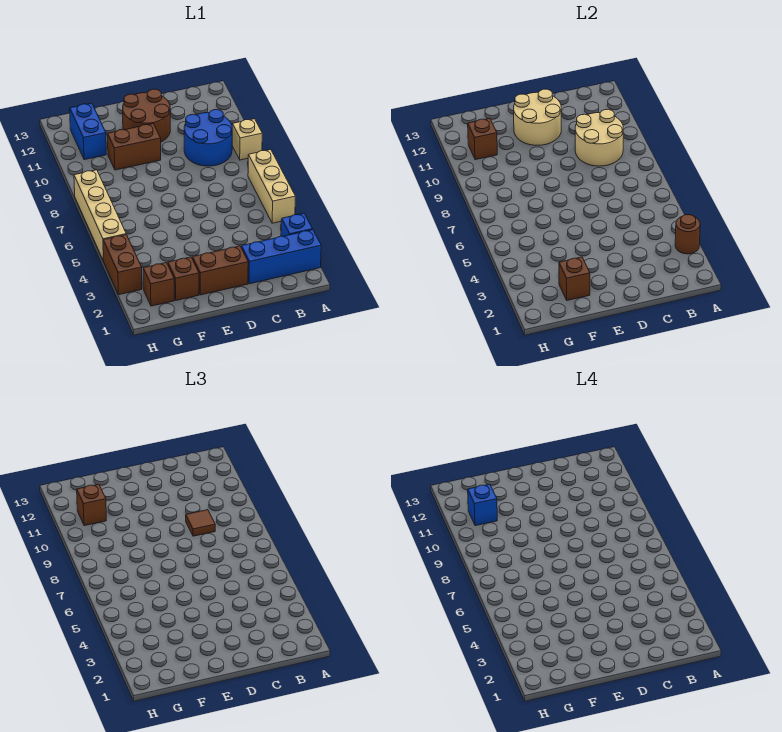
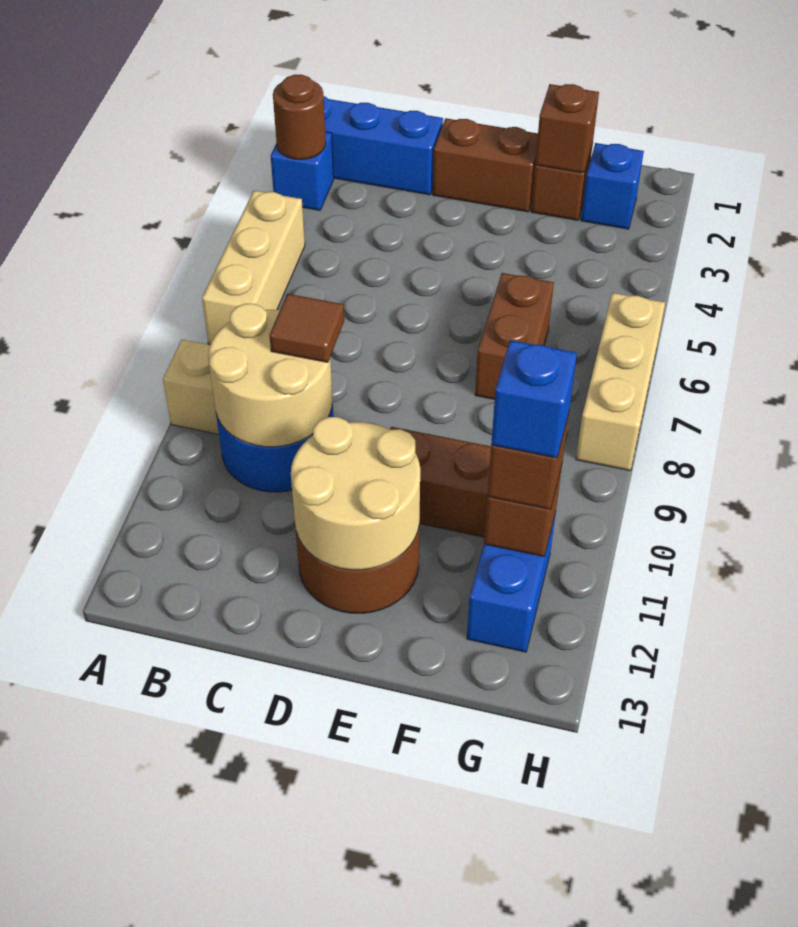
brown brick G2 level 1 -> blue brick G2 level 1
brown brick H3:H4 level 1 -> brown brick F6:F7 level 1
tan brick H5:H8 level 1 -> tan brick H6:H8 level 1

